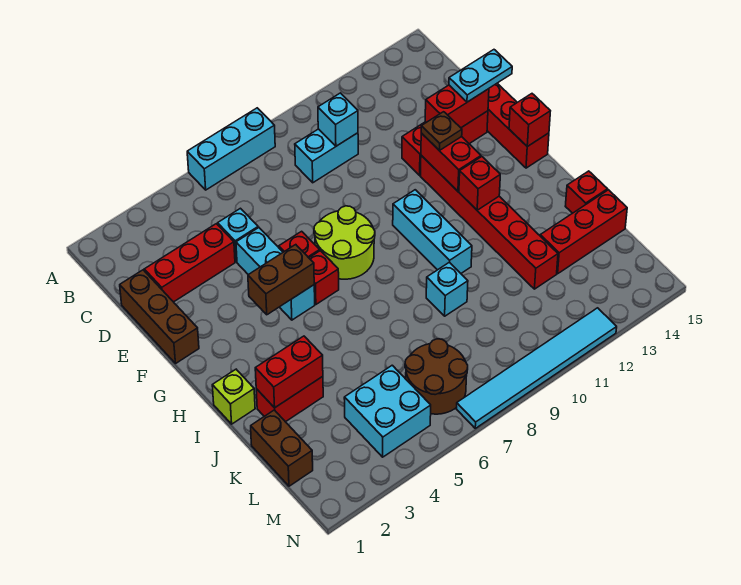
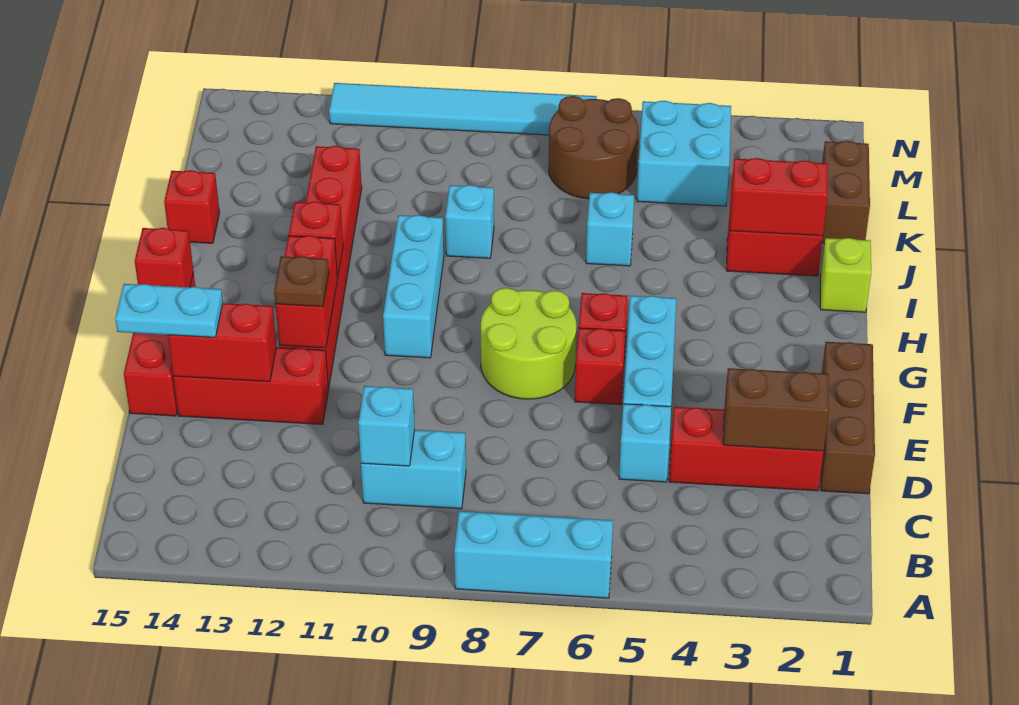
brown brick G4:G5 level 2 -> brown brick D2:D3 level 2
none -> cyan brick J6 level 1
red brick K13:K15 level 1 -> none

